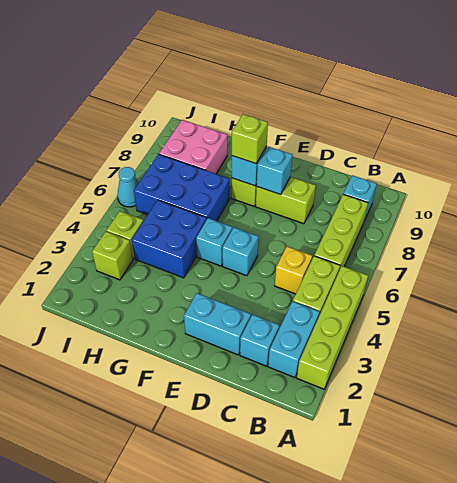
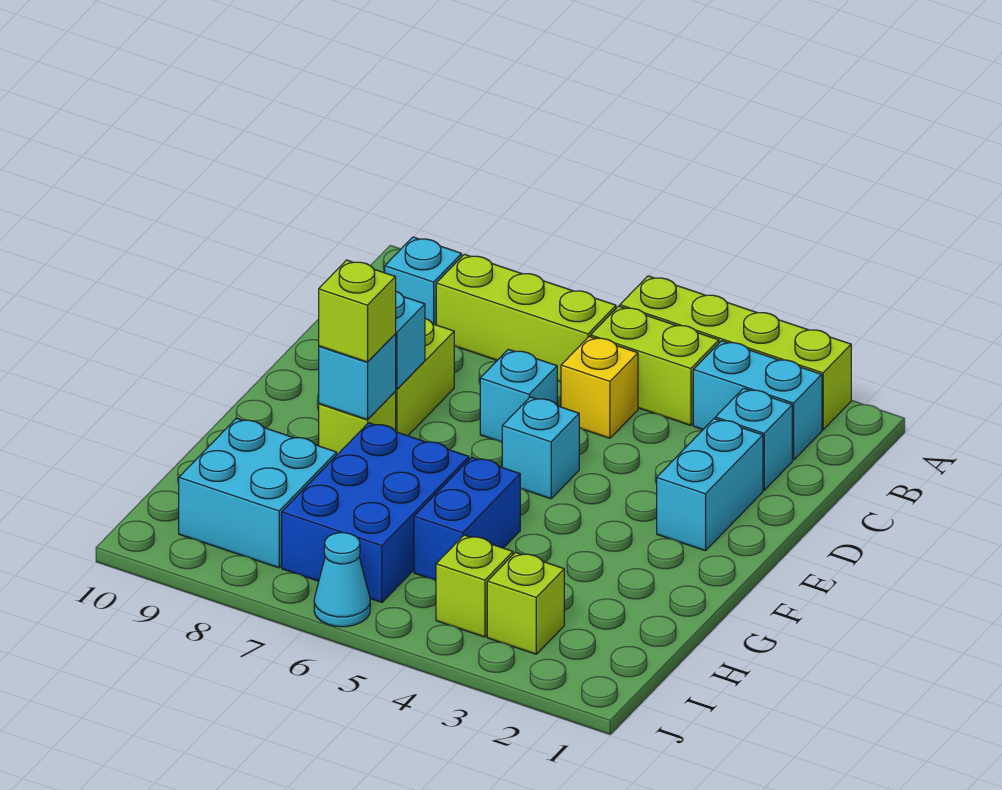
cyan brick F5 level 1 -> cyan brick D6 level 1
blue brick G4:H5 level 1 -> blue brick G5:H5 level 1
pink brick H8:I9 level 1 -> cyan brick H8:I9 level 1

